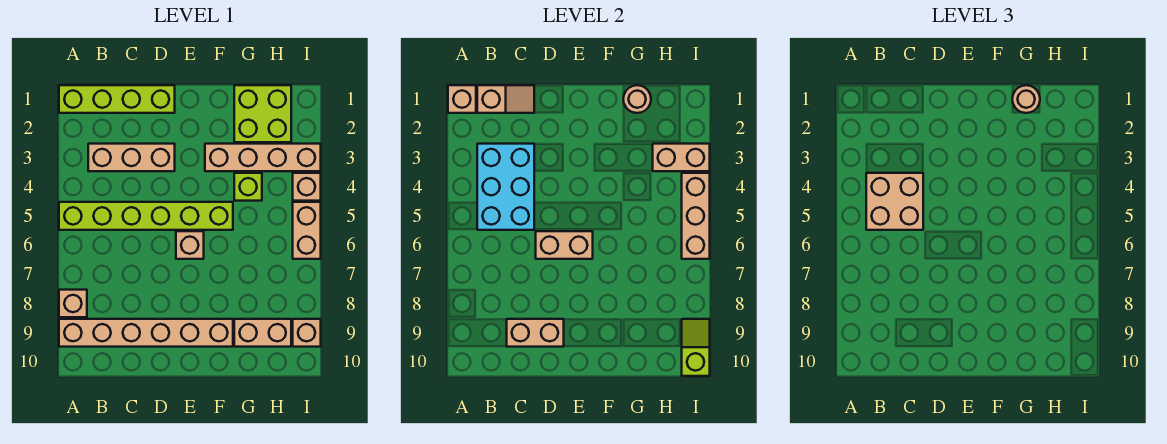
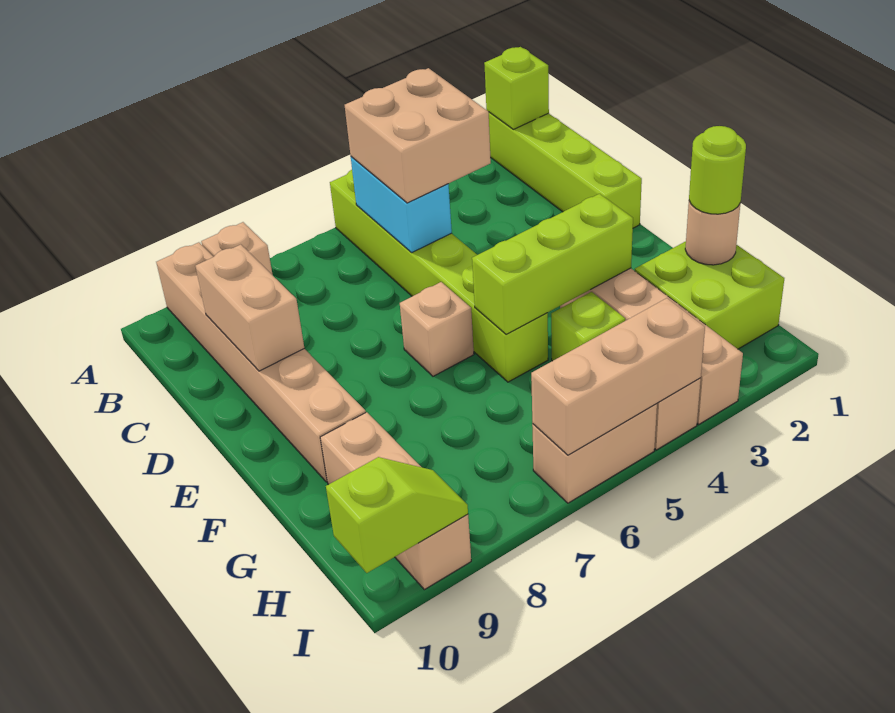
tan brick A1 level 2 -> lime brick A1 level 2
tan slope B1:C1 level 2 top B -> none
tan brick B3:D3 level 1 -> none
cyan brick B3:C5 level 2 -> cyan brick B5:C5 level 2
tan brick D6:E6 level 2 -> none
none -> lime brick F3:F5 level 2
tan round brick G1 level 3 -> lime round brick G1 level 3
tan brick H3:I3 level 2 -> none

